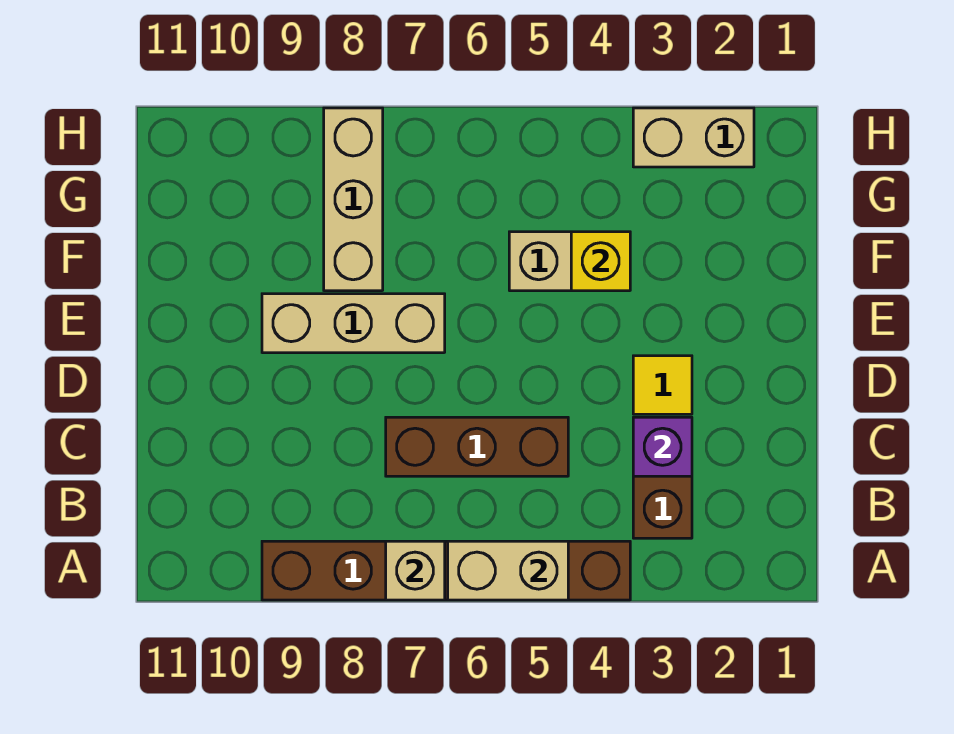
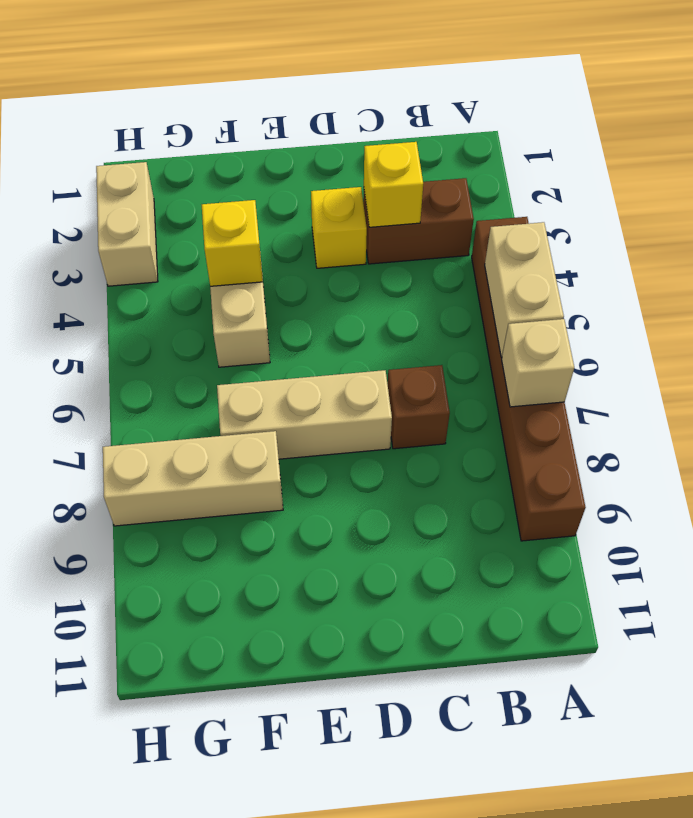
purple brick C3 level 2 -> yellow brick C3 level 2
brown brick C5:C7 level 1 -> brown brick C7 level 1
yellow tile D3 level 1 -> yellow brick D3 level 1
tan brick E7:E9 level 1 -> tan brick D7:F7 level 1

